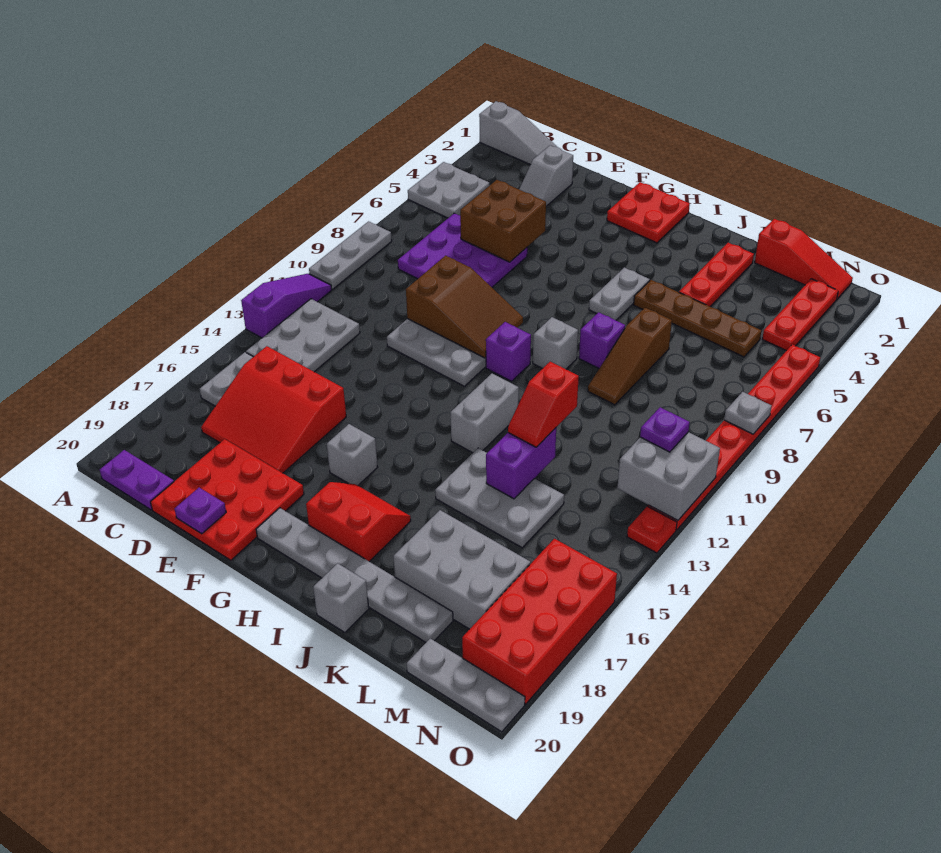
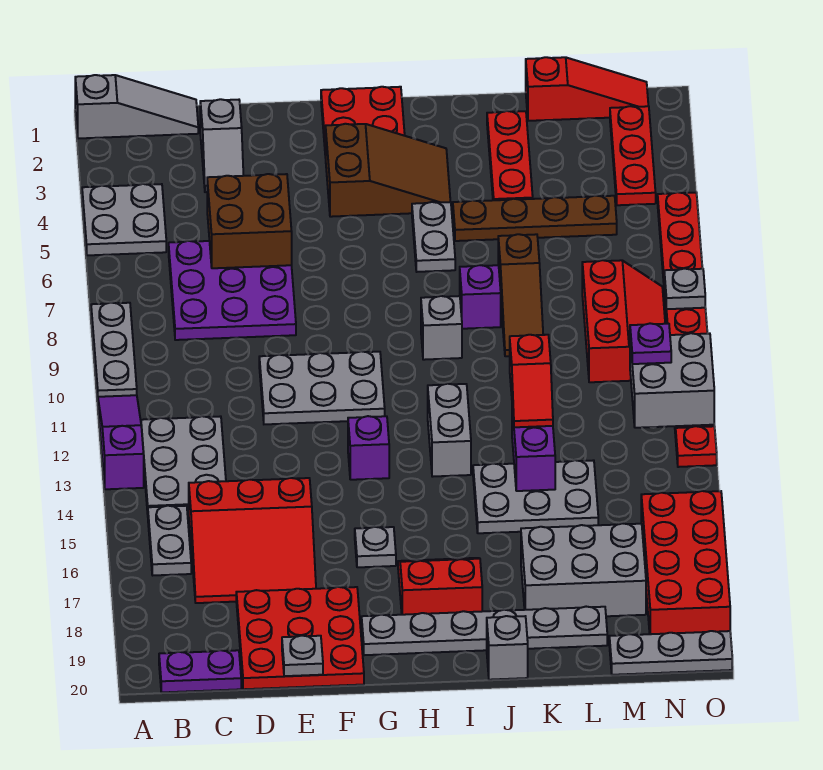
brown slope E9:G10 level 2 top E -> brown slope G3:I4 level 1 top G
purple plate E20 level 2 -> grey plate E20 level 2
grey brick G16 level 1 -> grey plate G16 level 1
purple brick H10 level 1 -> purple brick G13 level 1
none -> red slope M8:N10 level 1 top M

